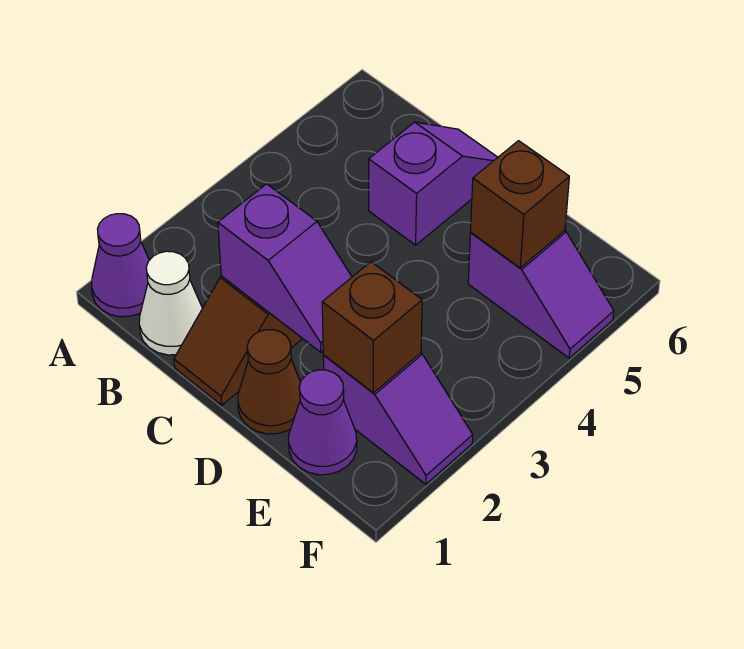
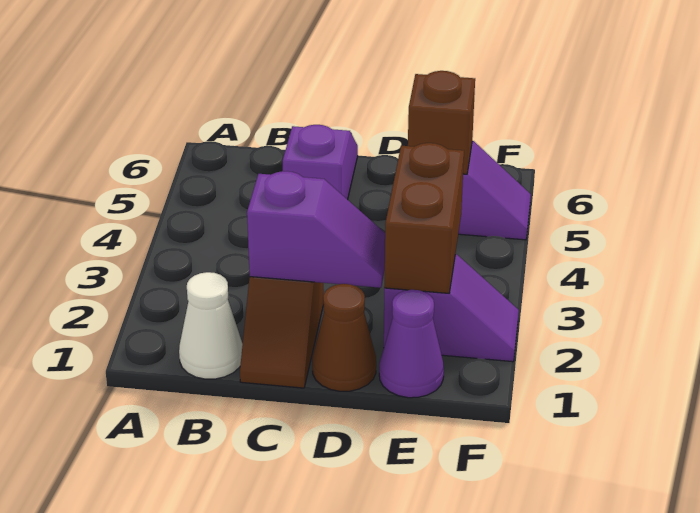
purple cone A1 level 1 -> none
brown brick E2 level 2 -> brown brick E2:E3 level 2

